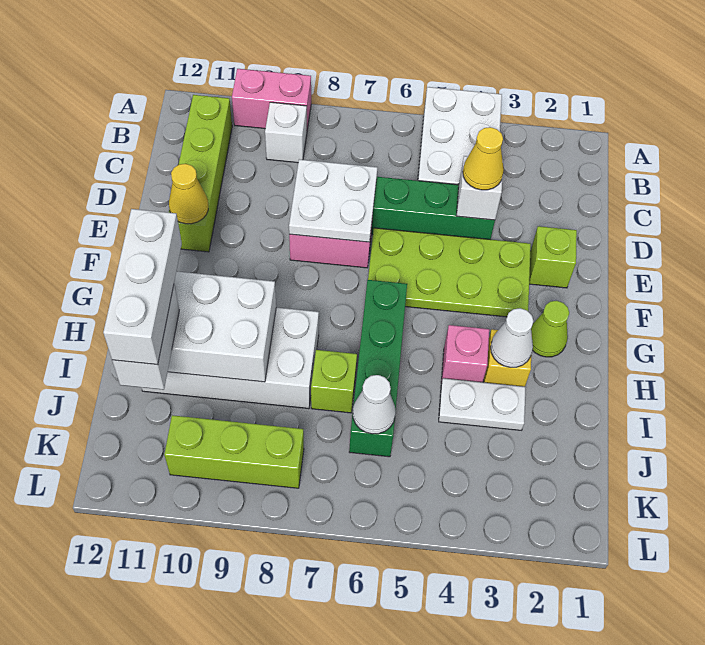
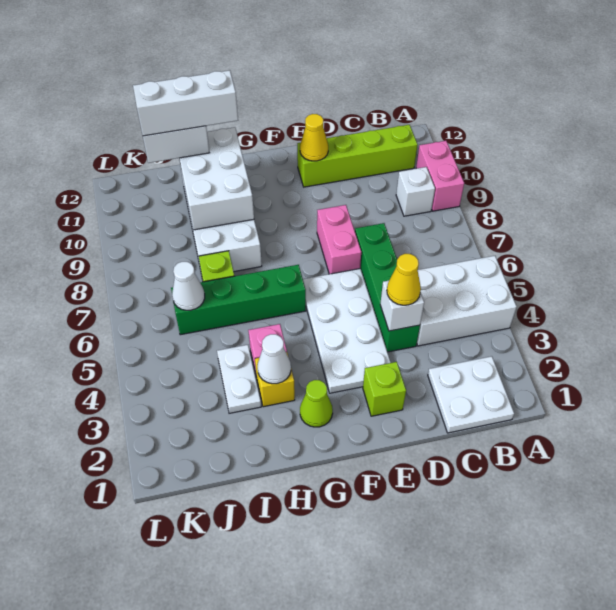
white plate D7:E8 level 2 -> white plate B1:C2 level 1
lime plate E3:F6 level 1 -> white plate E3:F6 level 1
lime brick K8:K10 level 1 -> none

